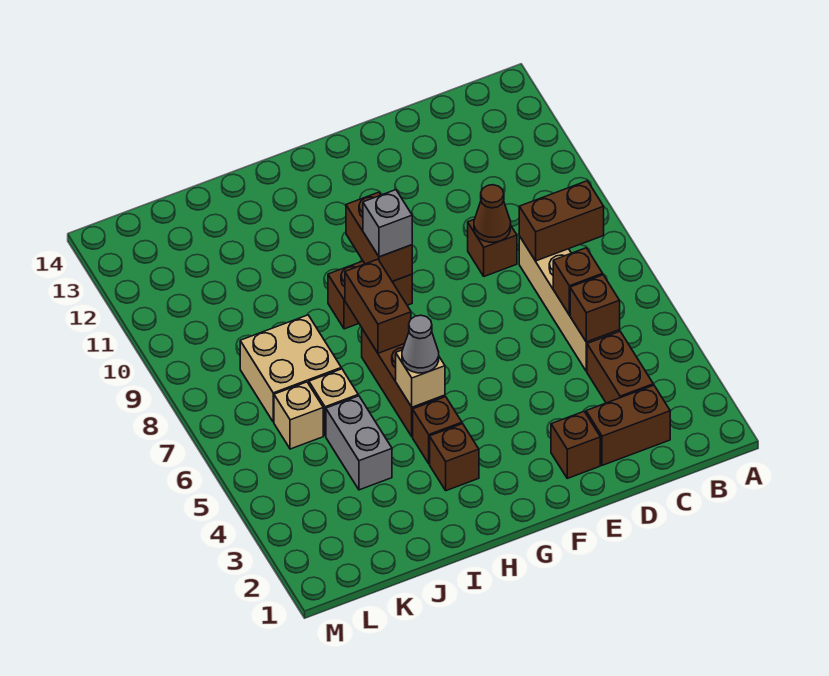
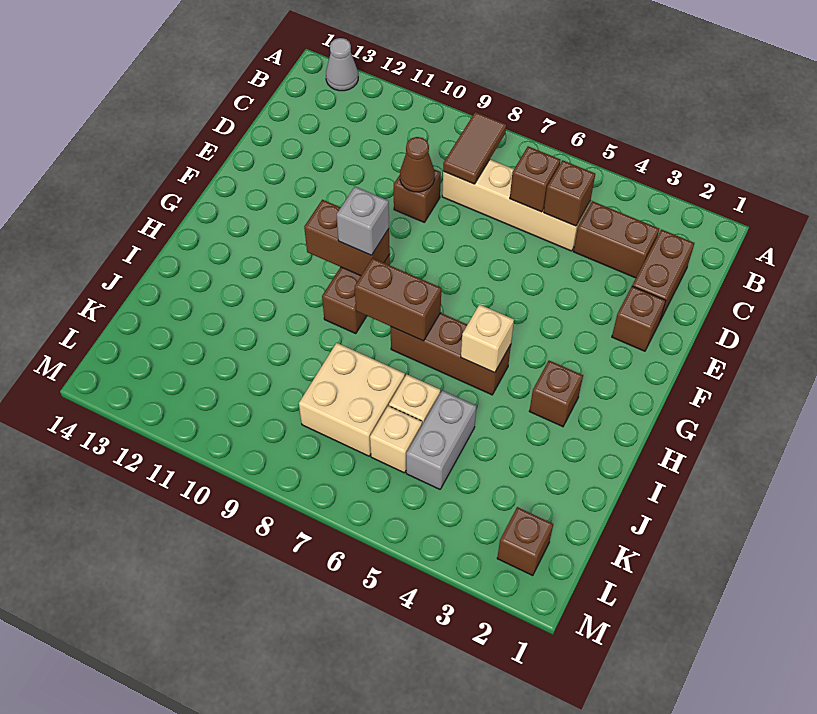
brown brick B8:C8 level 2 -> brown tile B8:C8 level 2
brown brick H4 level 1 -> brown brick L2 level 1
grey cone H5 level 3 -> grey cone A13 level 1
grey brick J4:J5 level 1 -> grey brick J5:K5 level 1

